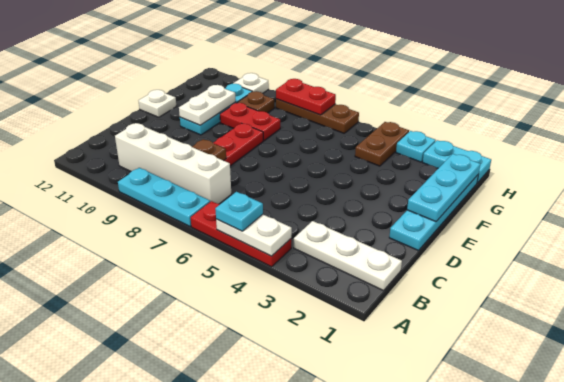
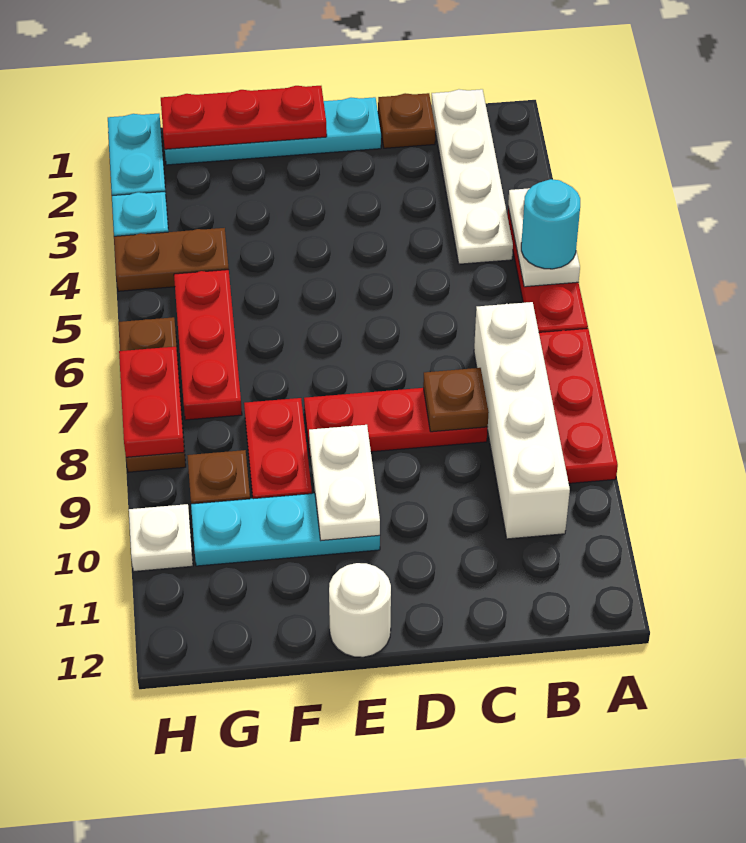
cyan plate A5 level 3 -> cyan round brick A5 level 3
cyan plate A7:A9 level 1 -> red plate A7:A9 level 1
white plate B1:B3 level 1 -> white plate B1:B4 level 1
none -> brown plate C1 level 1
cyan plate E1:G1 level 2 -> red plate E1:G1 level 2
white plate E10:F10 level 2 -> white plate E9:E10 level 2
white plate E12 level 1 -> white round brick E12 level 1
none -> red plate G5:G7 level 1

